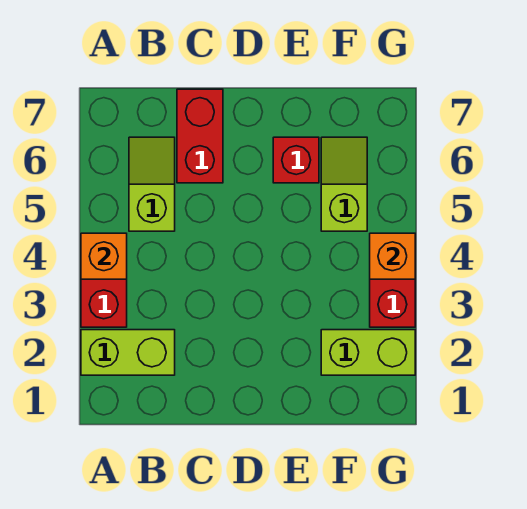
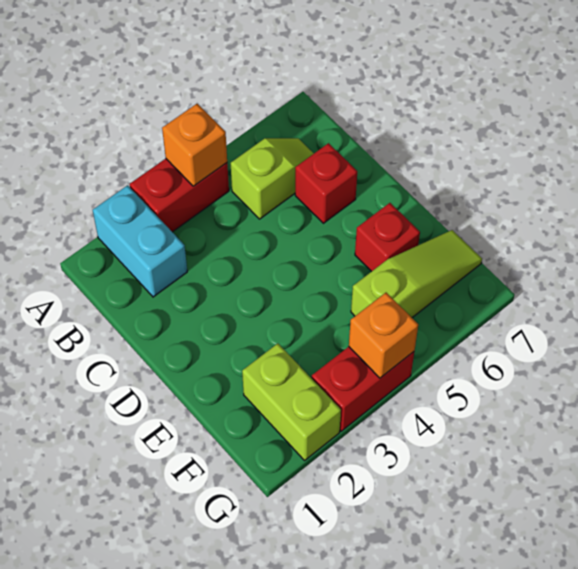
lime brick A2:B2 level 1 -> cyan brick A2:B2 level 1
red brick C6:C7 level 1 -> red brick C6 level 1
lime slope F5:F6 level 1 top 5 -> lime slope F5:F7 level 1 top 5

